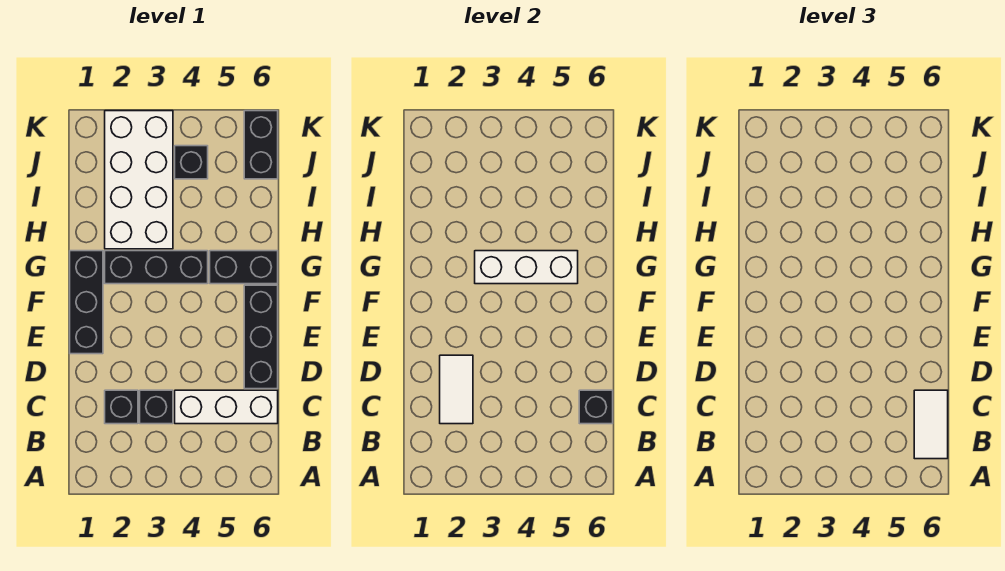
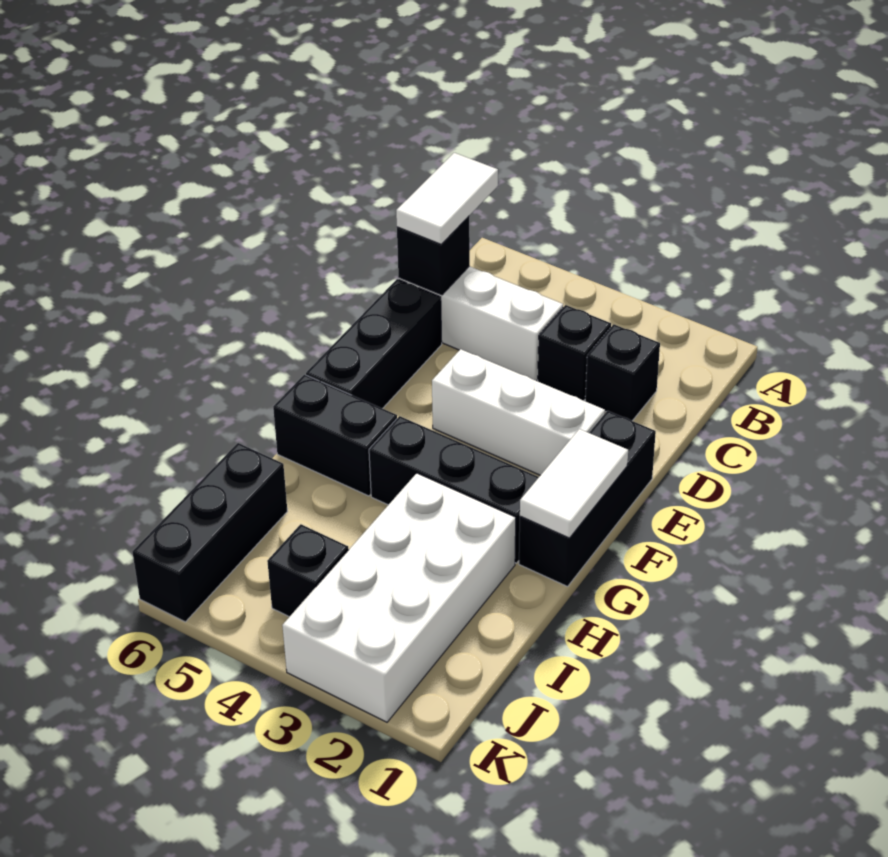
white tile C2:D2 level 2 -> white tile F1:G1 level 2
white brick G3:G5 level 2 -> white brick E2:E4 level 1
black brick J6:K6 level 1 -> black brick I6:K6 level 1

